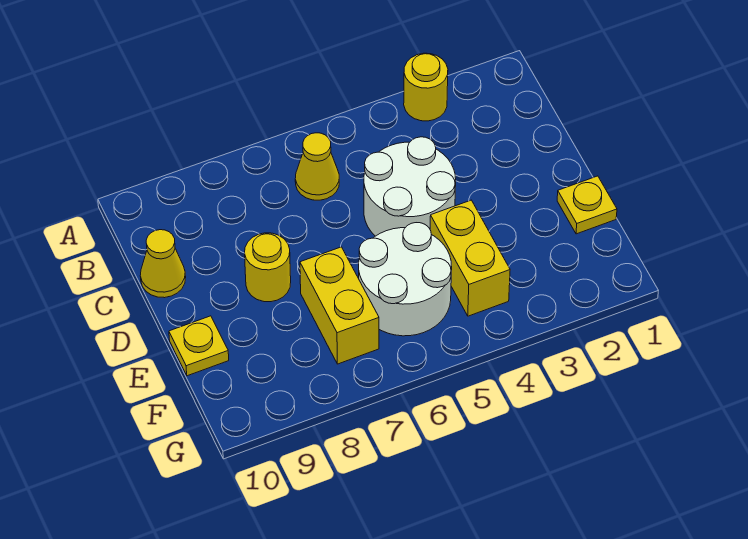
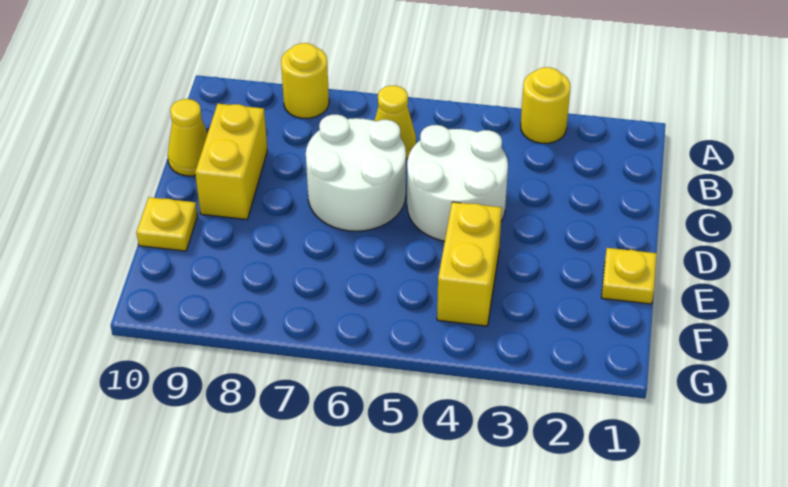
yellow round brick D8 level 1 -> yellow round brick A8 level 1
white round brick E5:F6 level 1 -> white round brick C6:D7 level 1
yellow brick E7:F7 level 1 -> yellow brick C9:D9 level 1

